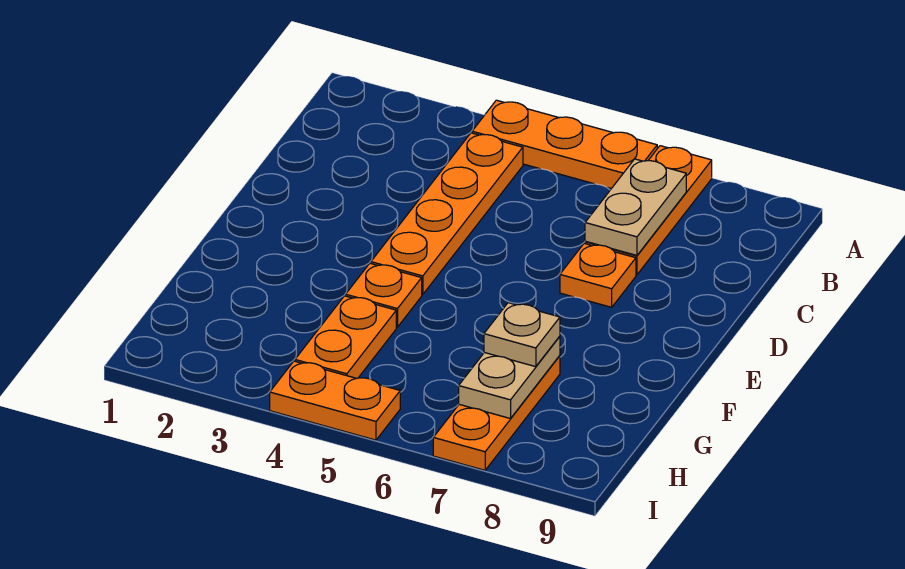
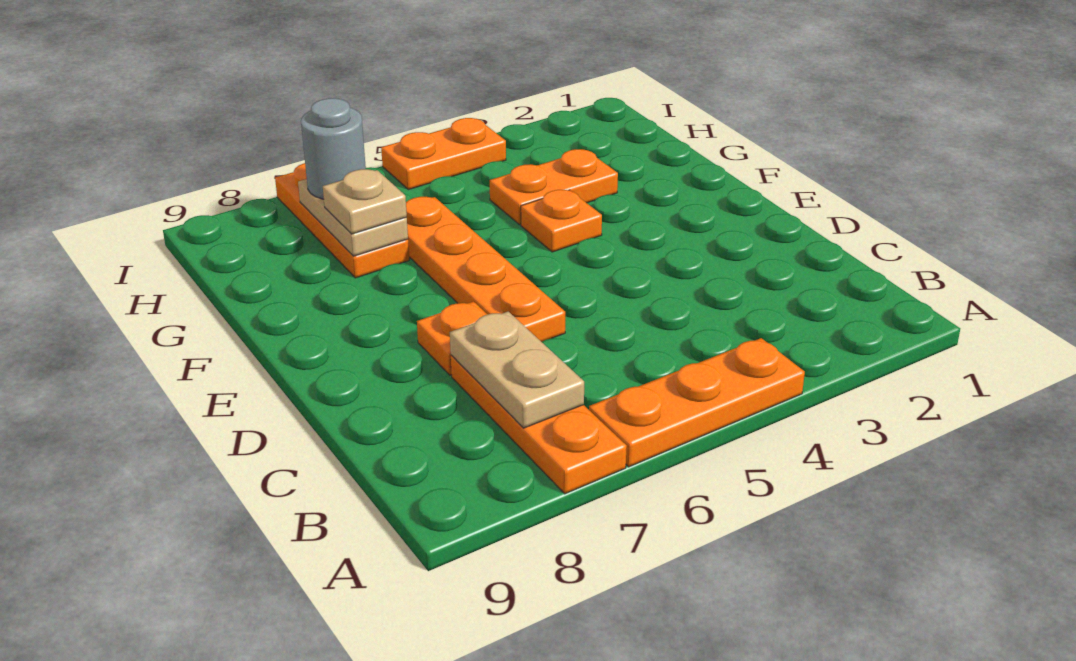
orange plate B4:E4 level 1 -> orange plate D6:G6 level 1
orange plate G4:H4 level 1 -> orange plate G3:G4 level 1
none -> grey round brick H7 level 3

